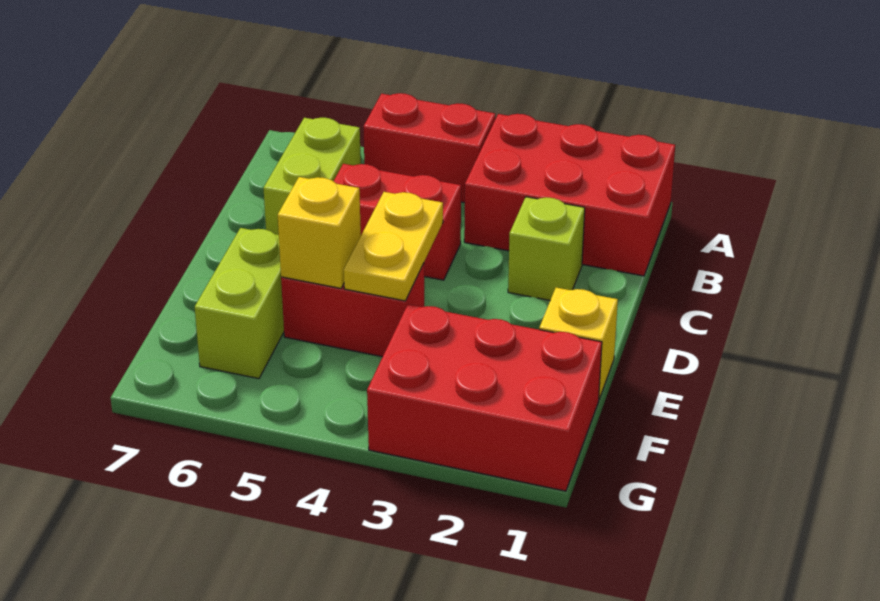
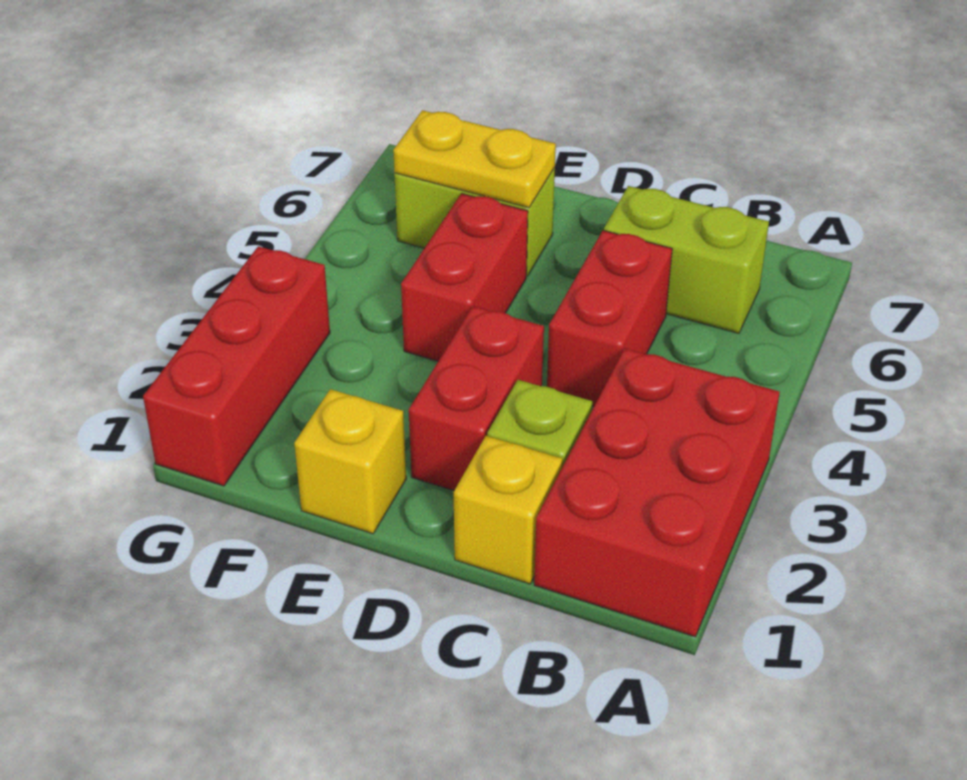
red brick A4:A5 level 1 -> red brick D2:D3 level 1
yellow plate D4:E4 level 2 -> yellow plate E6:F6 level 2
yellow brick E5 level 2 -> yellow brick C1 level 1
red brick F1:G3 level 1 -> red brick G1:G3 level 1

